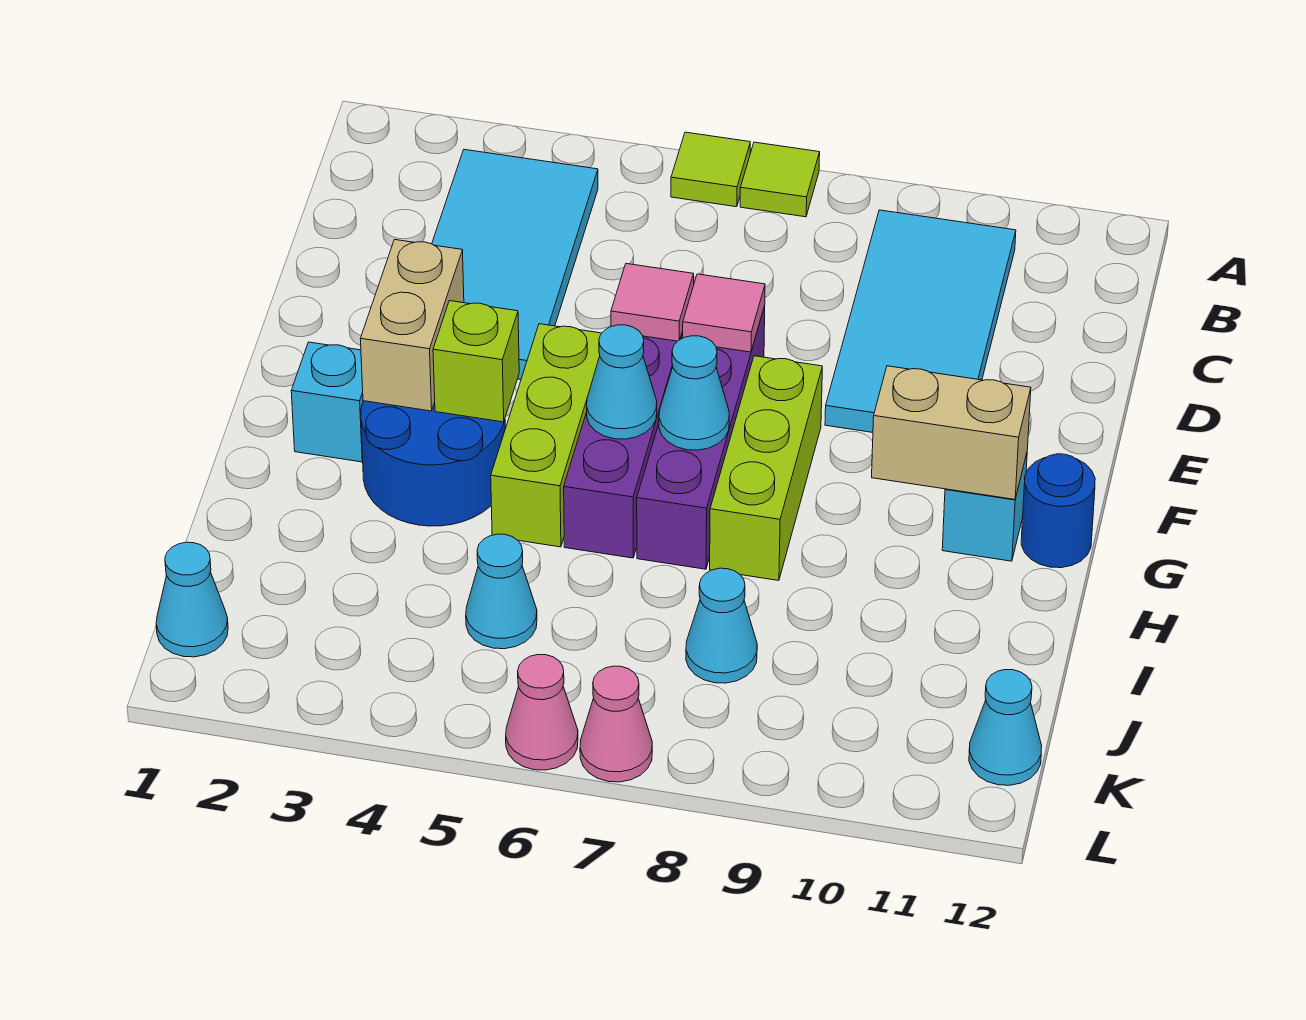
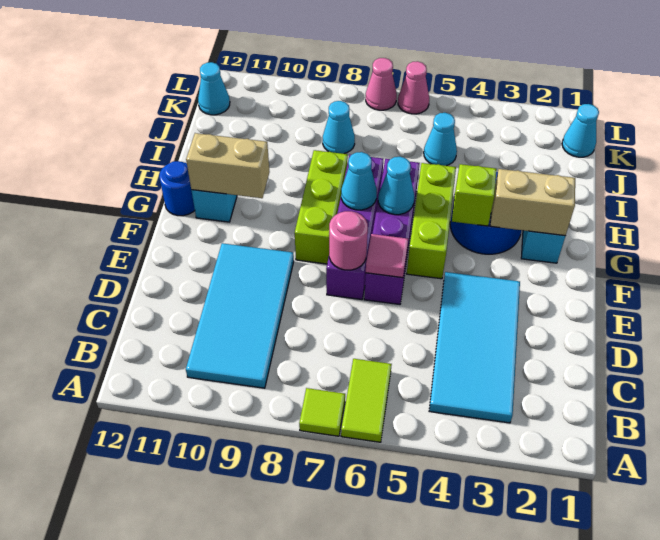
lime tile A6 level 1 -> lime tile A6:B6 level 1
pink tile E7 level 2 -> pink round brick E7 level 2
tan brick F3:G3 level 2 -> tan brick G2:G3 level 2

